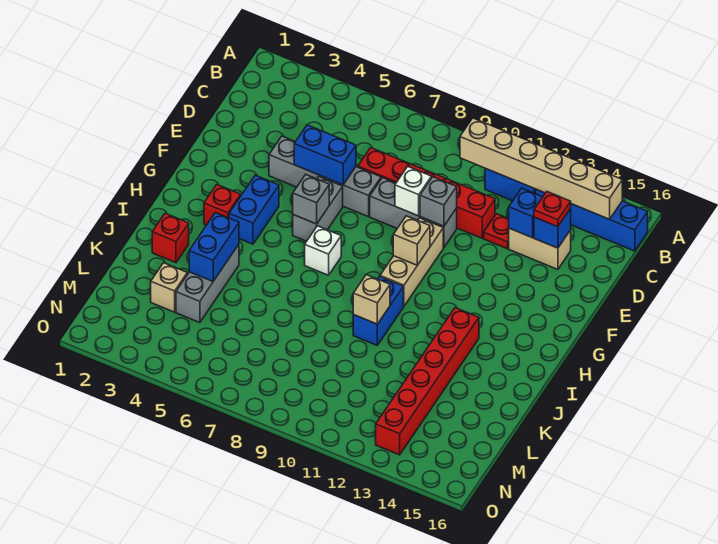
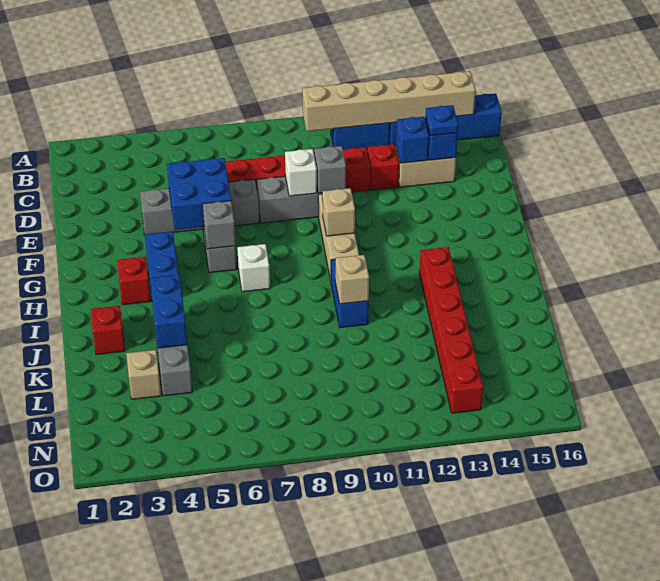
red plate D12 level 1 -> red brick D12 level 1
red plate D14 level 3 -> blue plate D14 level 3
blue brick E5:E6 level 2 -> blue brick E5:F6 level 2

